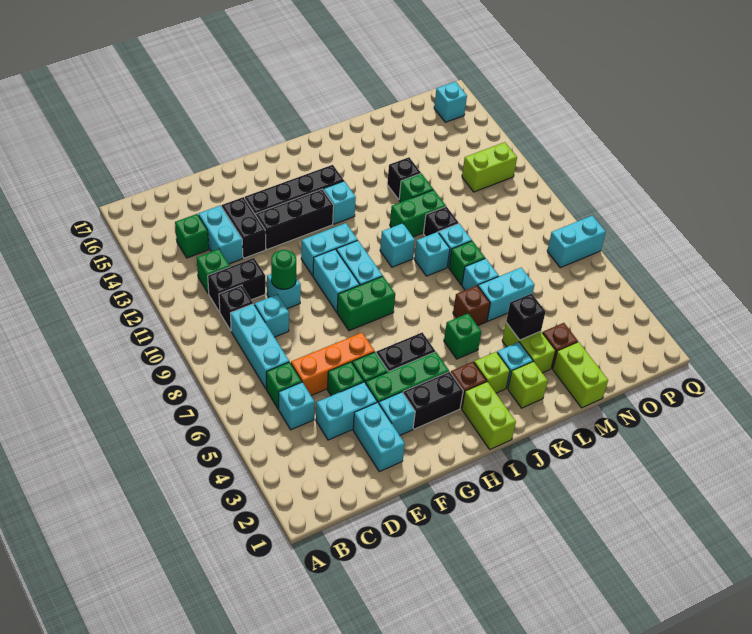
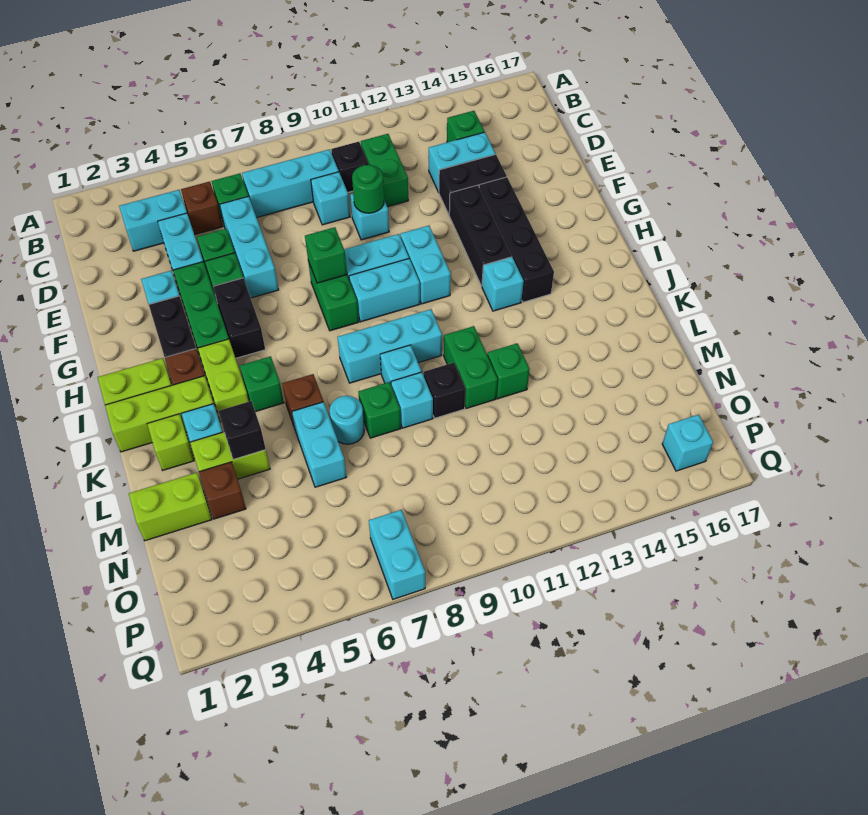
cyan brick C5 level 1 -> brown brick C5 level 1
black brick C11:D11 level 1 -> green brick C11:D11 level 1
green brick C12 level 1 -> green brick G8 level 2
orange brick D6:F6 level 1 -> cyan brick D6:F6 level 1
cyan brick E2:E3 level 1 -> cyan brick C3:C4 level 1
lime brick J3 level 1 -> lime brick J1:J3 level 1
cyan brick J10 level 1 -> cyan brick J8:J10 level 1
cyan brick L7 level 1 -> cyan round brick L7 level 1
black brick L13 level 1 -> none
lime brick O12:P12 level 1 -> lime brick I4:J4 level 1

